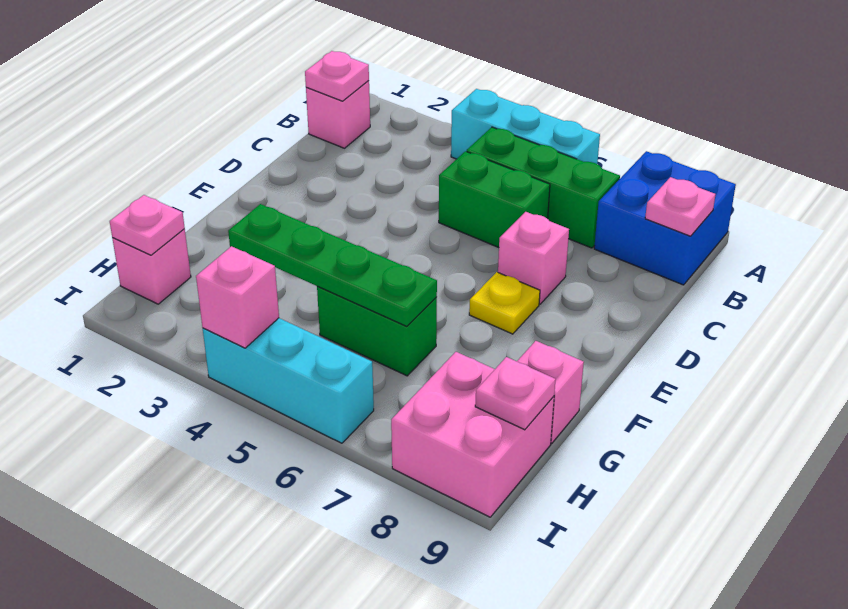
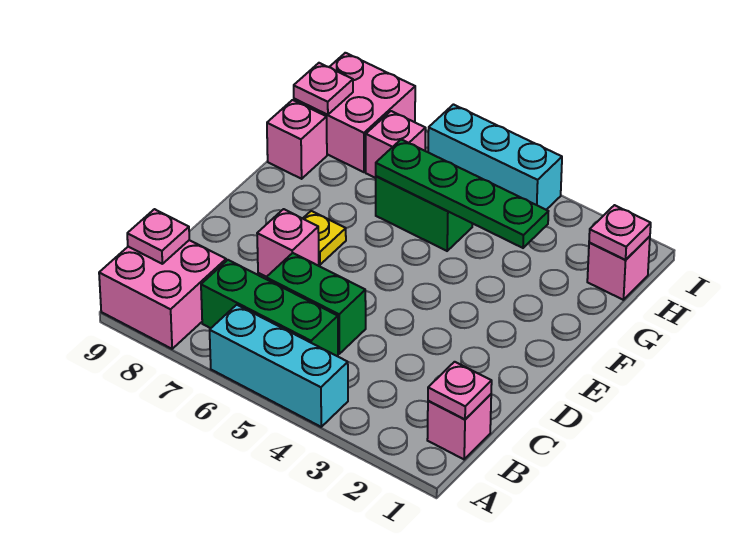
blue brick A8:B9 level 1 -> pink brick A8:B9 level 1
pink brick I4 level 2 -> pink brick H7 level 1

